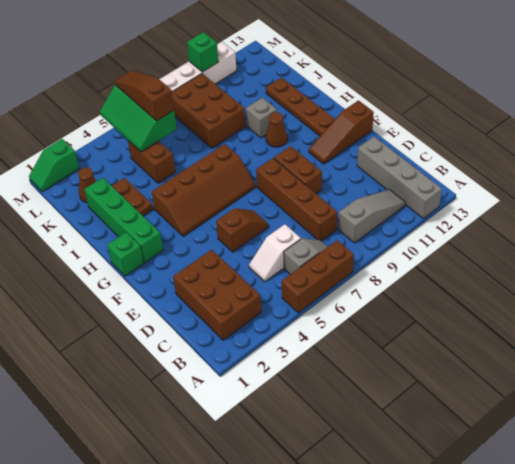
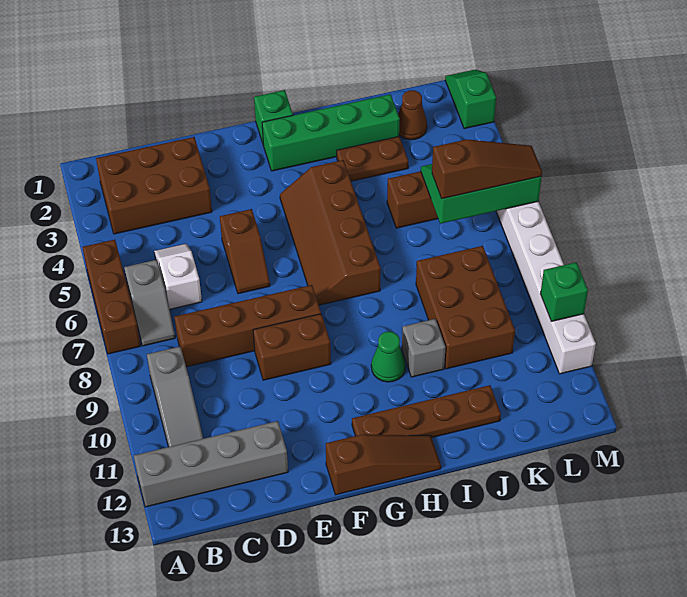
brown slope F11:F13 level 1 top 13 -> brown slope F13:H13 level 1 top F
brown cone H10 level 1 -> green cone H10 level 1
brown brick J8:L9 level 1 -> brown brick J8:K10 level 1

